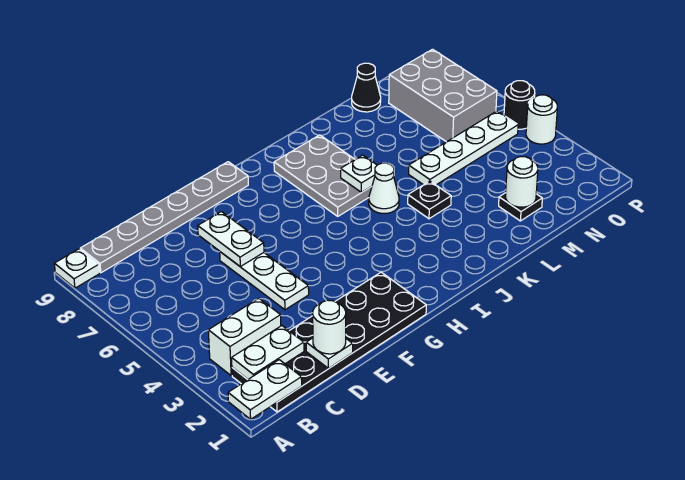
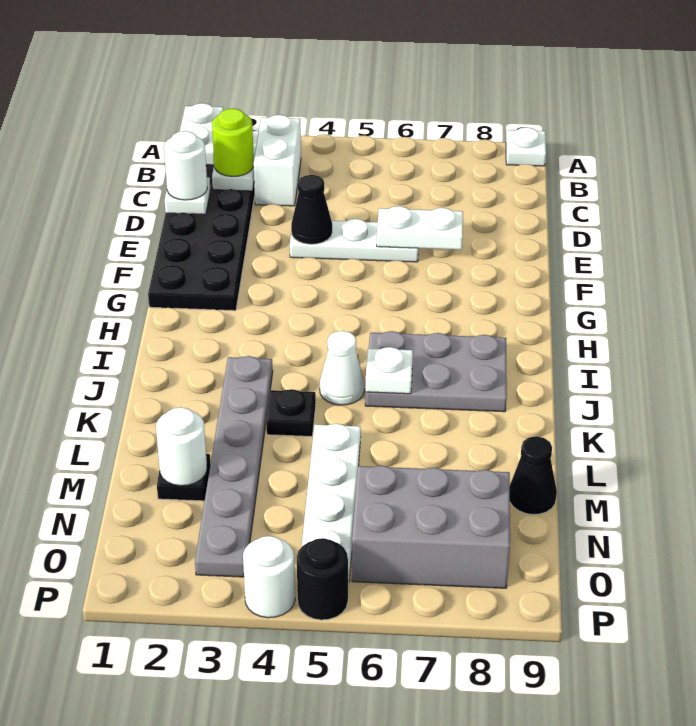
grey plate B9:G9 level 1 -> grey plate J3:O3 level 1
none -> lime round brick C2 level 3
none -> black cone E4 level 2

